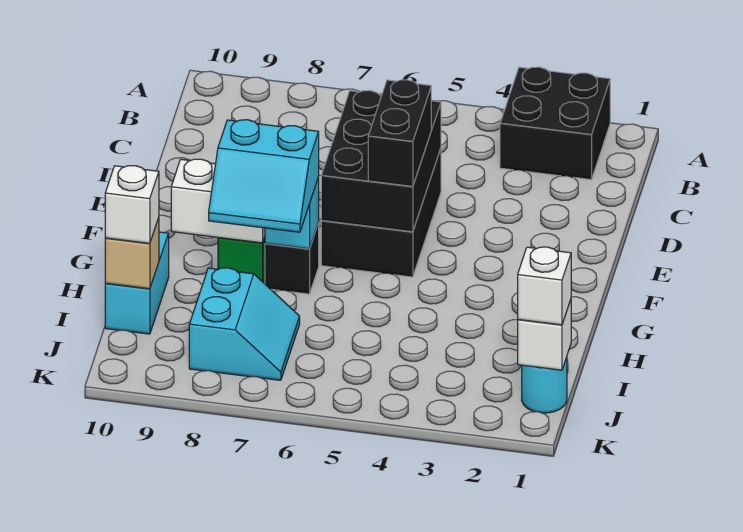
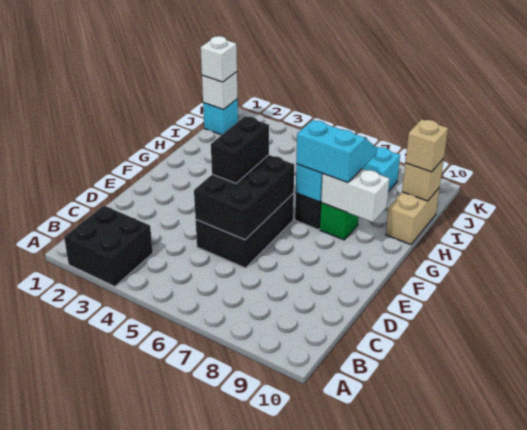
cyan brick H10:I10 level 1 -> tan brick H10:I10 level 1
white brick I10 level 3 -> tan brick I10 level 3
cyan round brick J1 level 1 -> cyan brick J1 level 1

